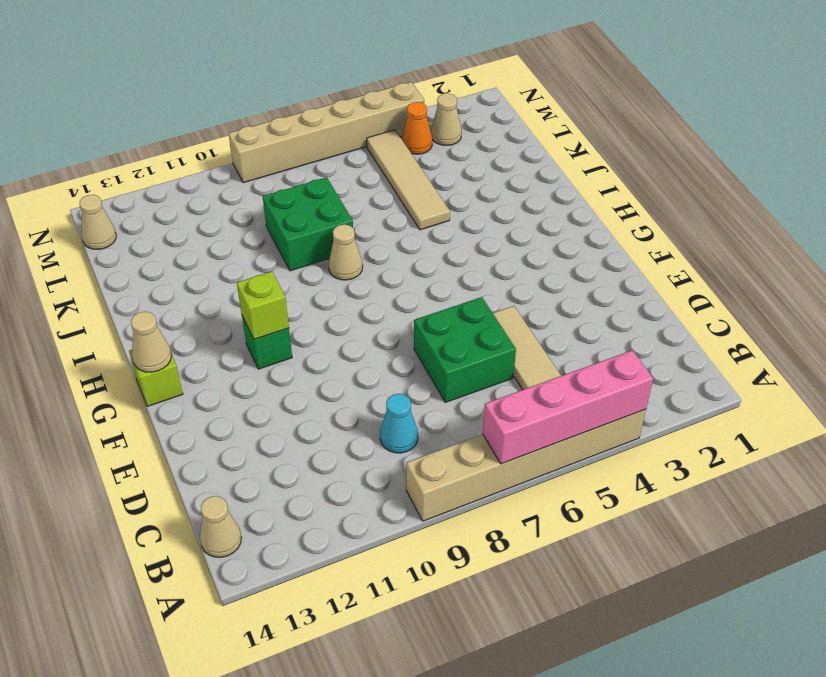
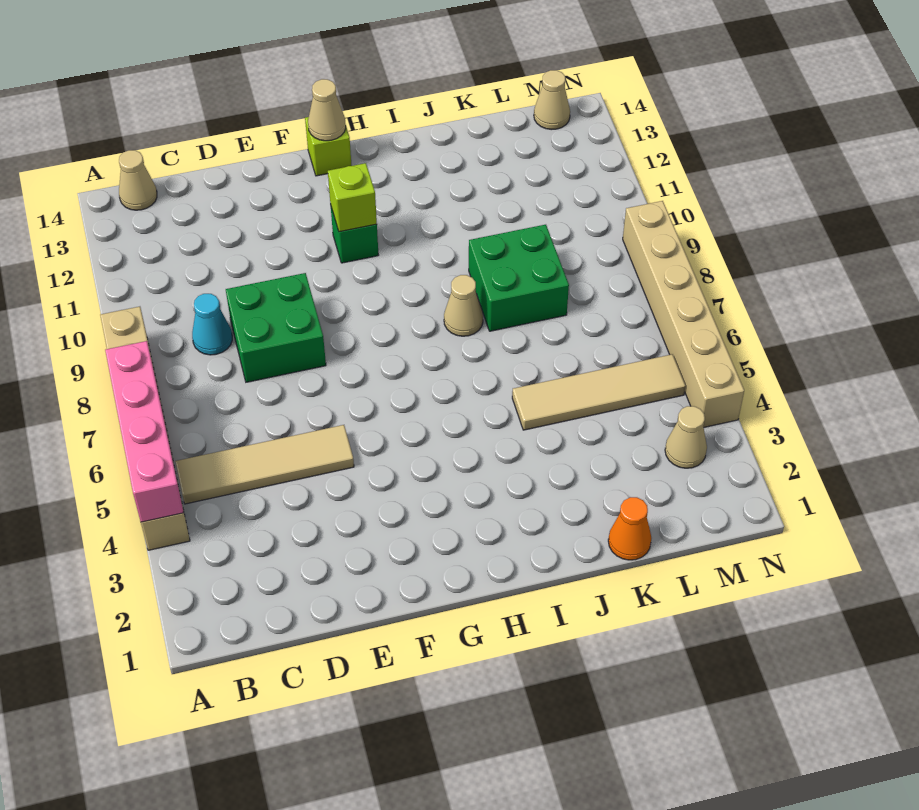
green brick D6:E7 level 1 -> green brick D8:E9 level 1
orange cone M4 level 1 -> orange cone K1 level 1

